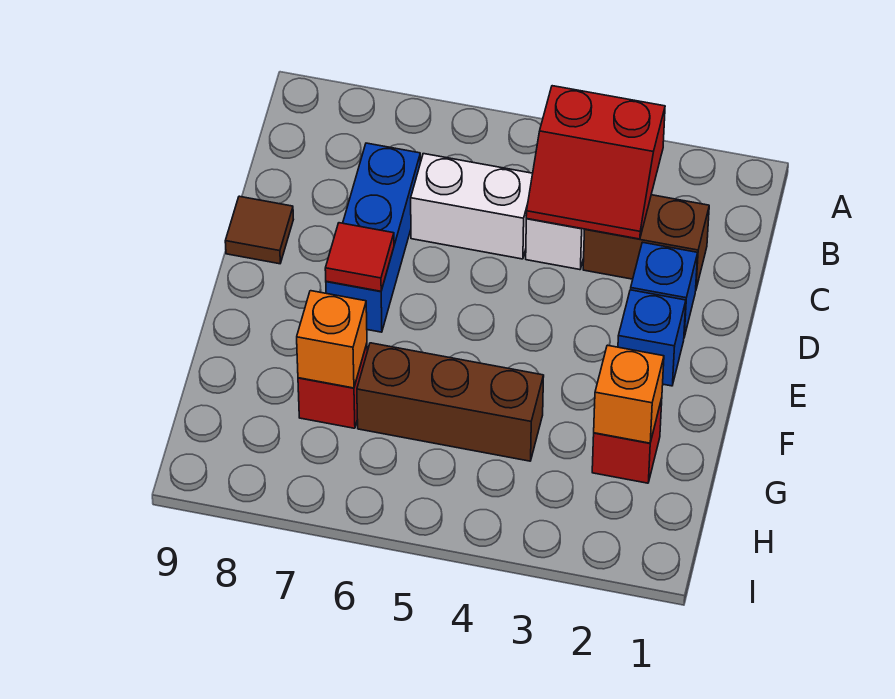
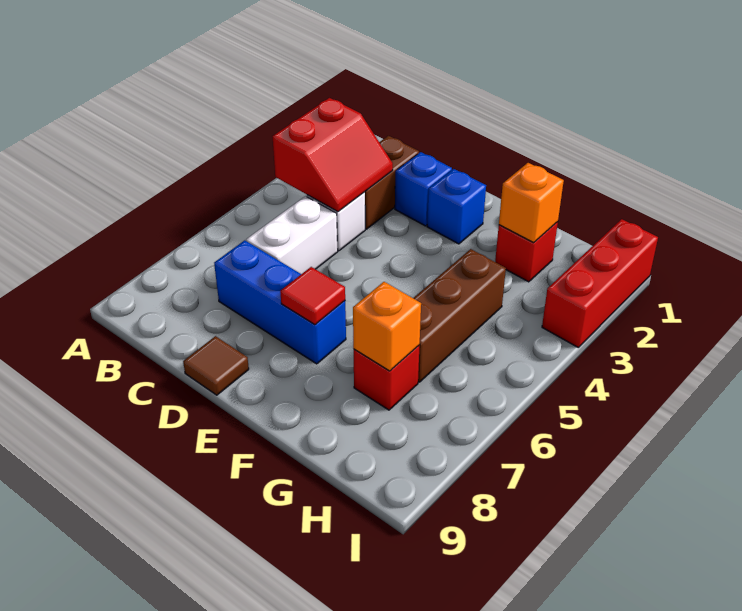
none -> red brick I1:I3 level 1

